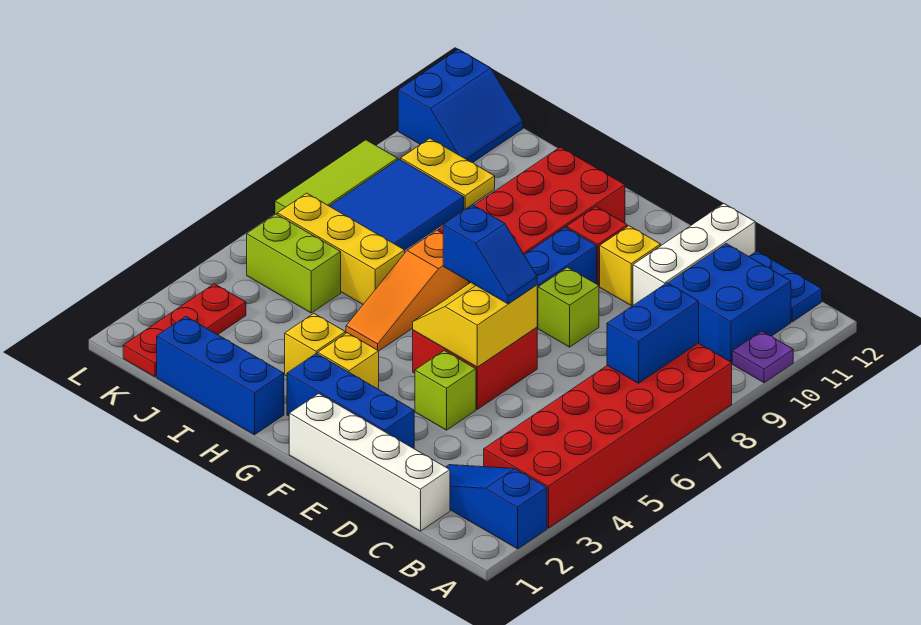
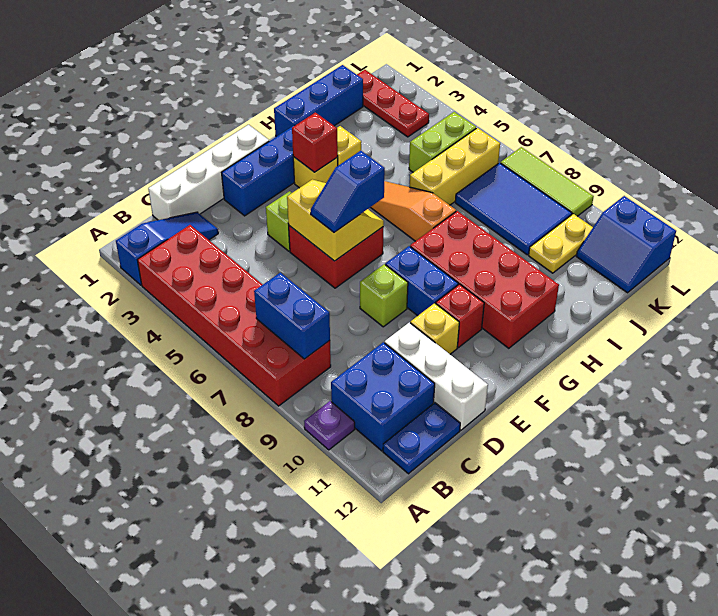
none -> red brick G3 level 2

